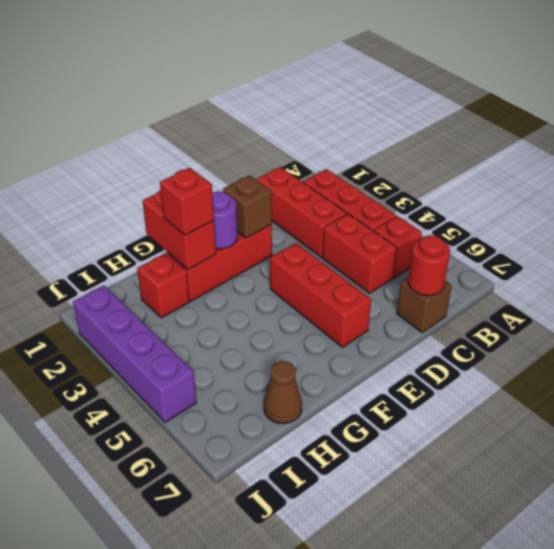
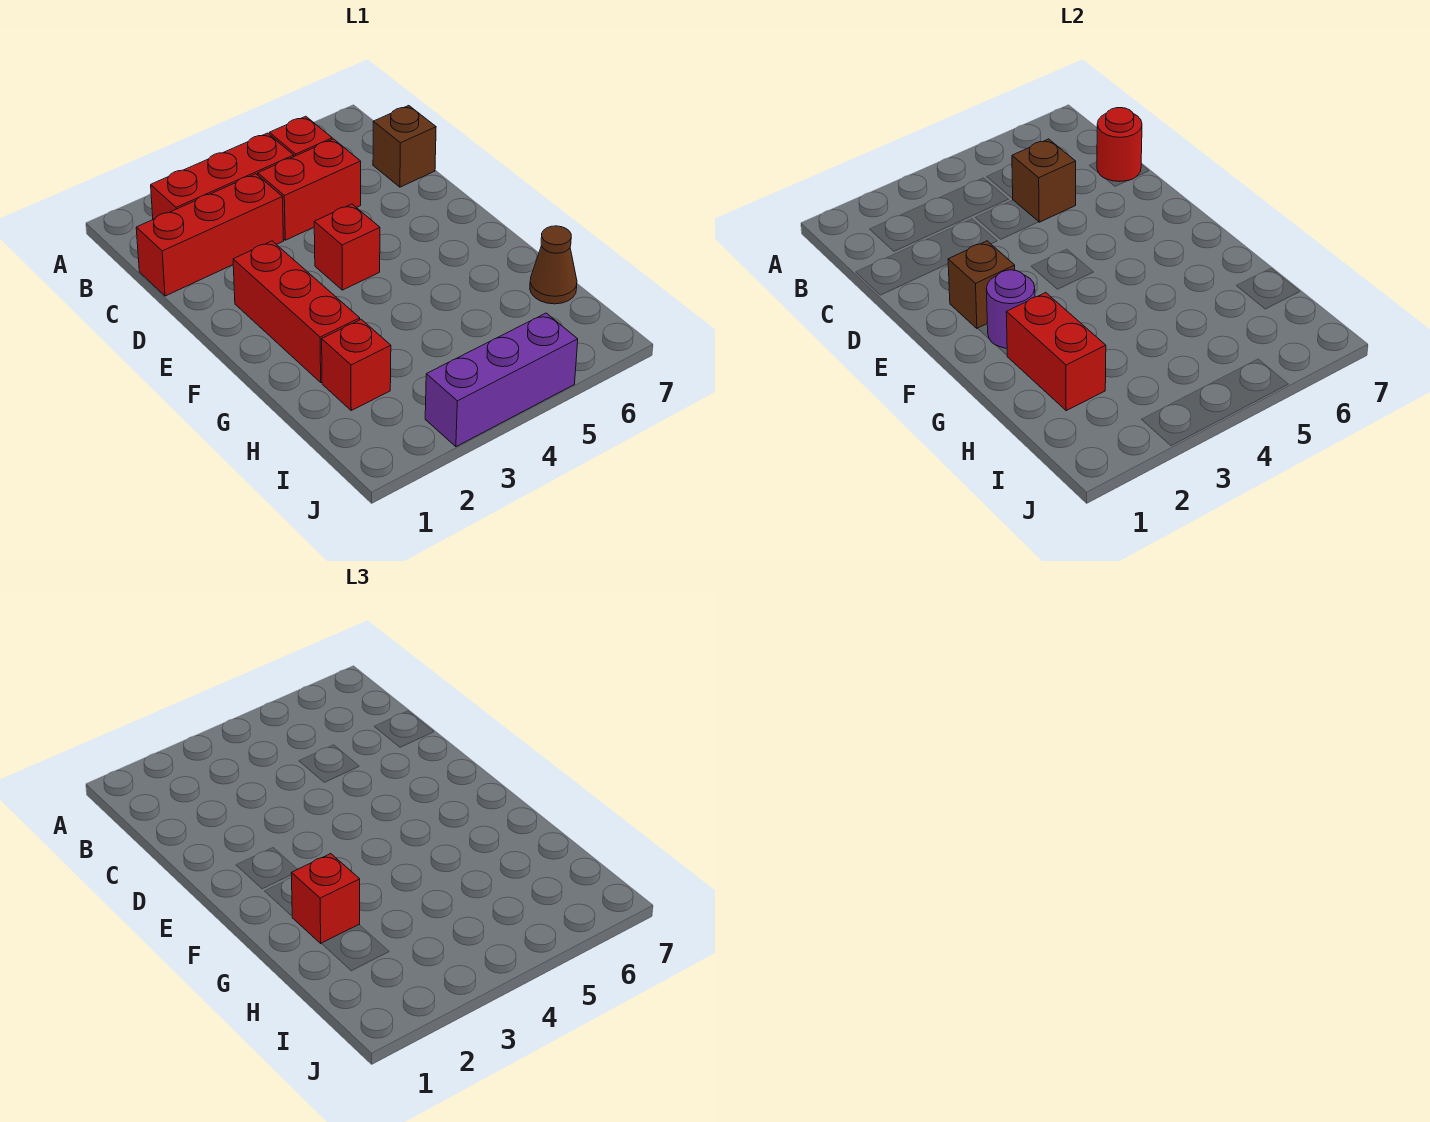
none -> brown brick C5 level 2
red brick E4:E6 level 1 -> red brick E4 level 1
red brick G1:G2 level 2 -> red brick G2:H2 level 2
purple brick J2:J5 level 1 -> purple brick J3:J5 level 1

